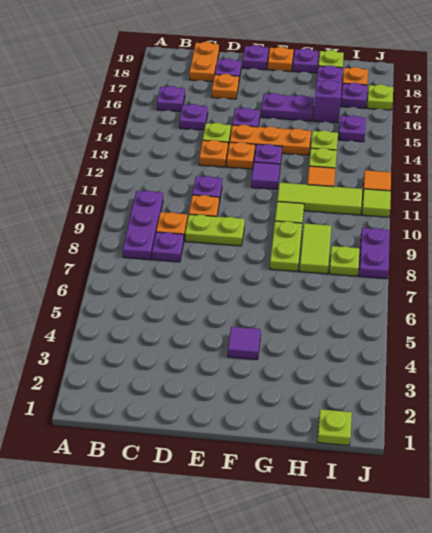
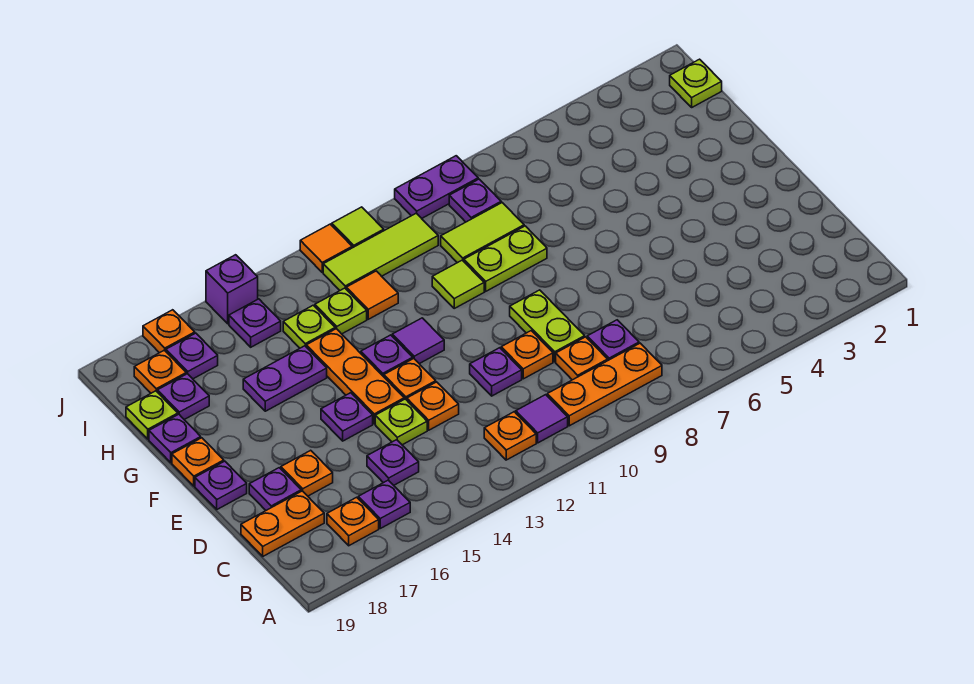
purple plate B8:B10 level 1 -> orange plate B8:B10 level 1
none -> orange plate B12 level 1
none -> orange plate B17 level 1
purple tile F4 level 1 -> purple tile B11 level 1
purple plate F16:G16 level 1 -> purple plate G15:G16 level 1
lime tile G11:I11 level 1 -> lime tile I10:I12 level 1
purple brick H16 level 1 -> purple brick J15 level 1
lime plate I8 level 1 -> purple plate I8 level 1
lime plate J17 level 1 -> orange plate J17 level 1

